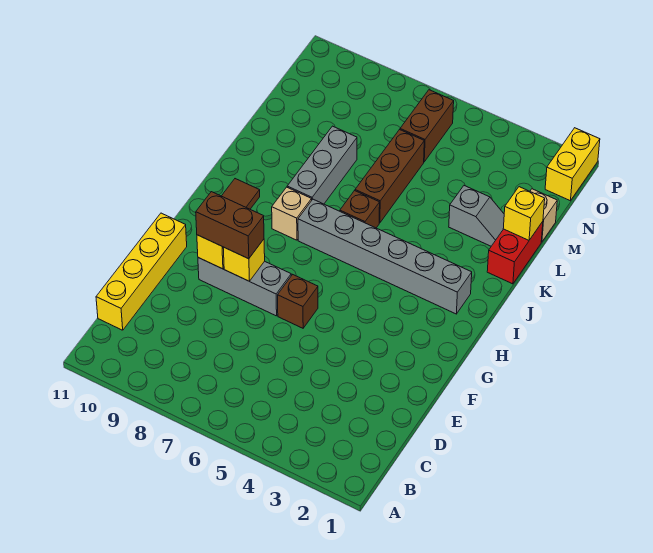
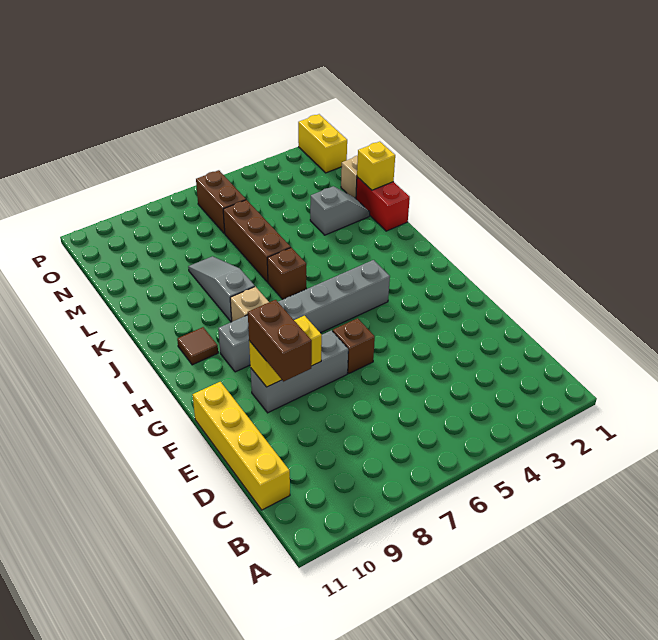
brown brick F8:F9 level 3 -> brown brick E9:F9 level 3
grey brick I2:I7 level 1 -> grey brick H4:H9 level 1
grey brick J8:L8 level 1 -> grey slope J8:L8 level 1 top J

